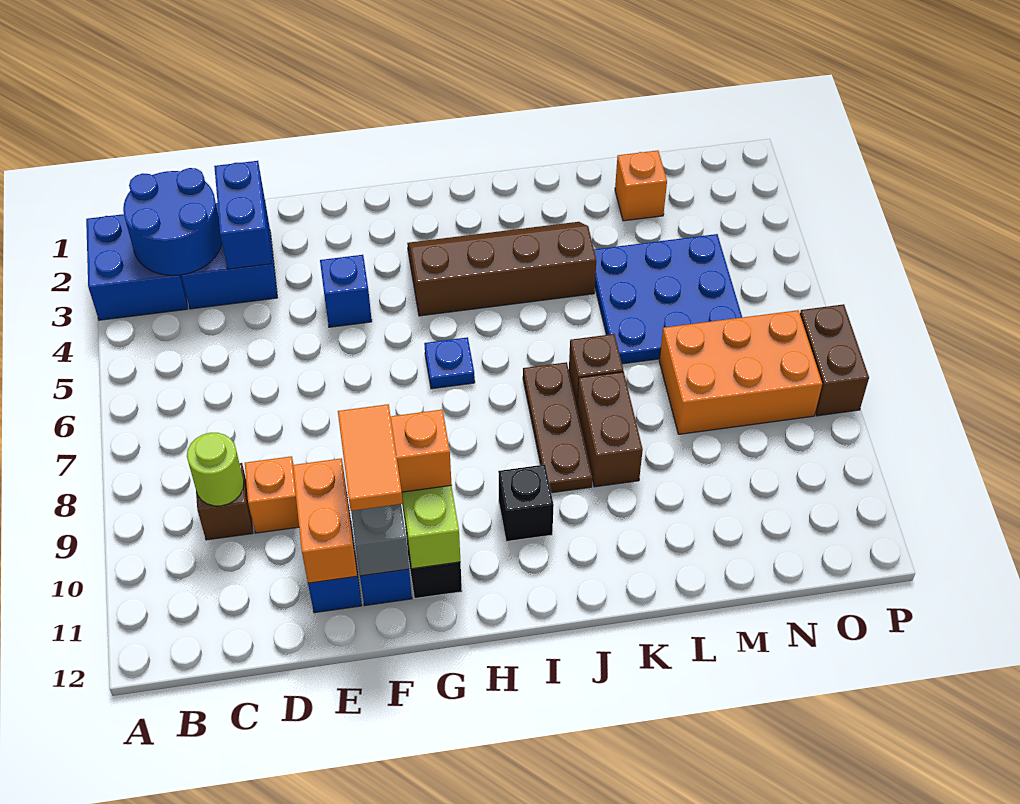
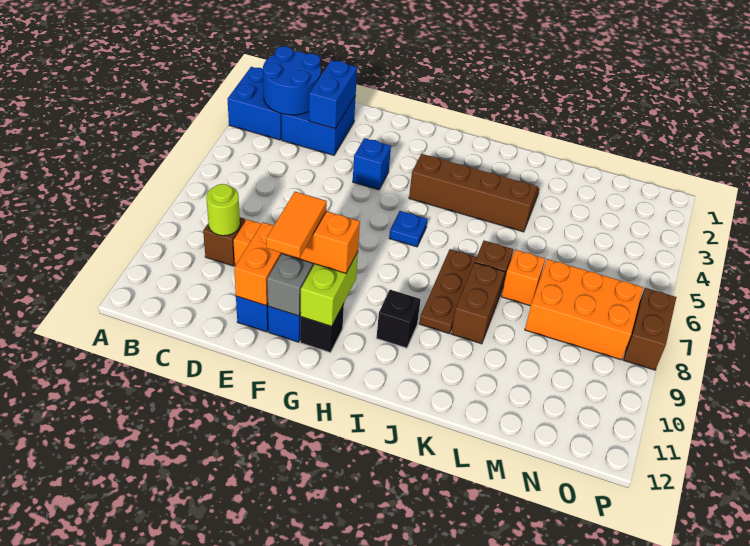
blue plate L4:N6 level 1 -> none
orange brick M2 level 1 -> orange brick L7 level 1

